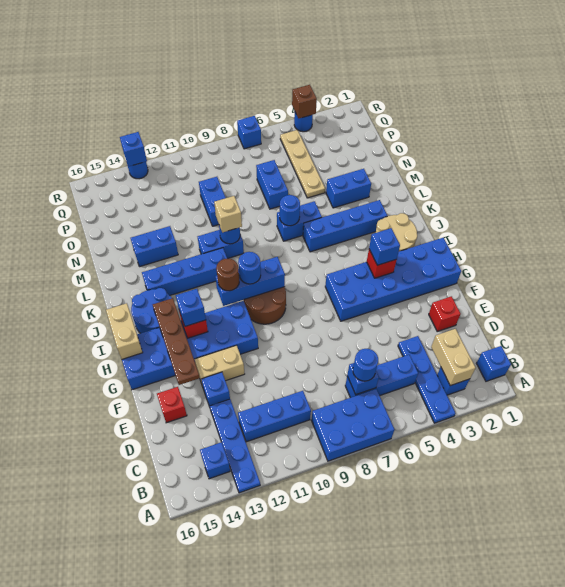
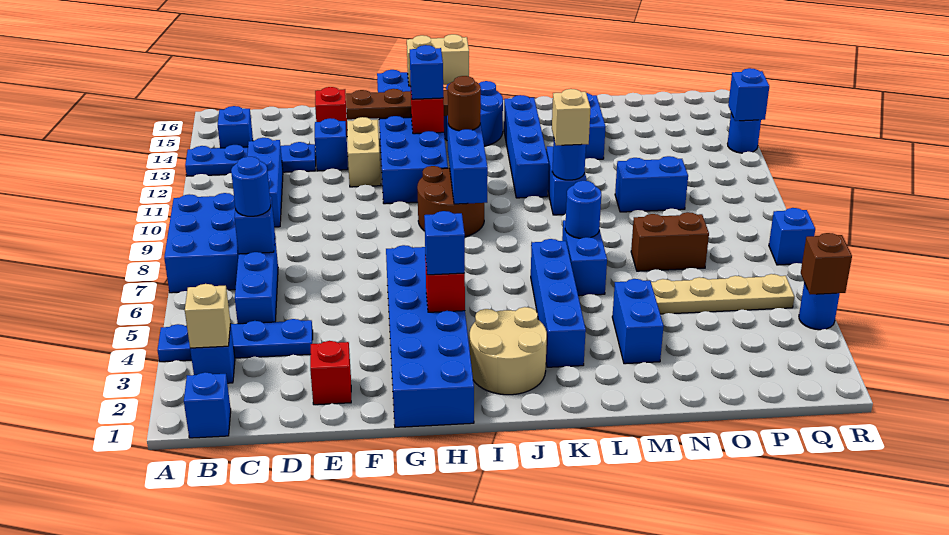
tan brick B3:C3 level 2 -> tan brick B3 level 2
blue round brick I10 level 3 -> none
blue brick N7:O7 level 1 -> brown brick N7:O7 level 1

